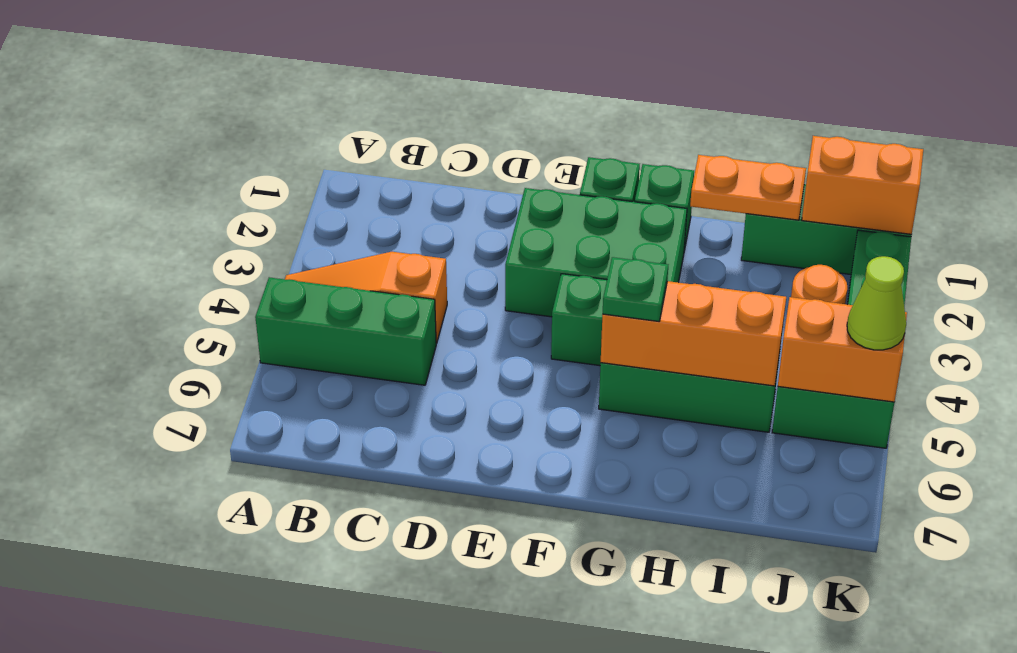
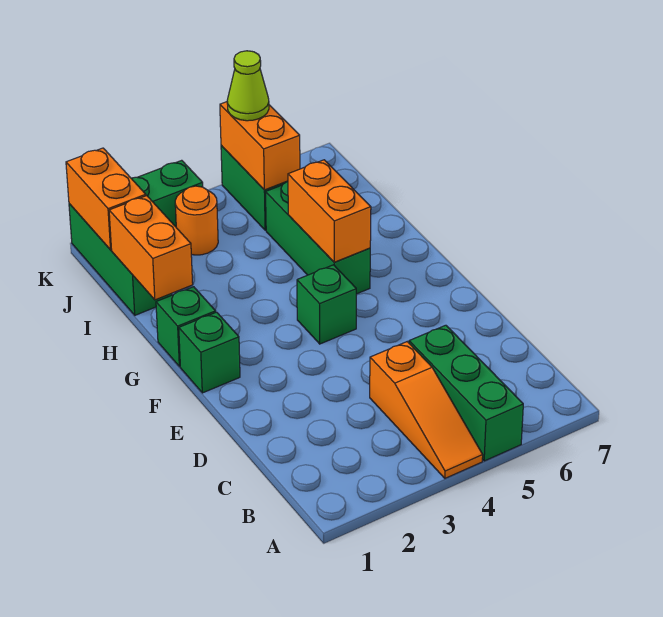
green brick E2:G3 level 1 -> none
orange brick G5:I5 level 2 -> orange brick G5:H5 level 2
green plate G5 level 3 -> none
orange plate H1:I1 level 2 -> orange brick H1:I1 level 2

